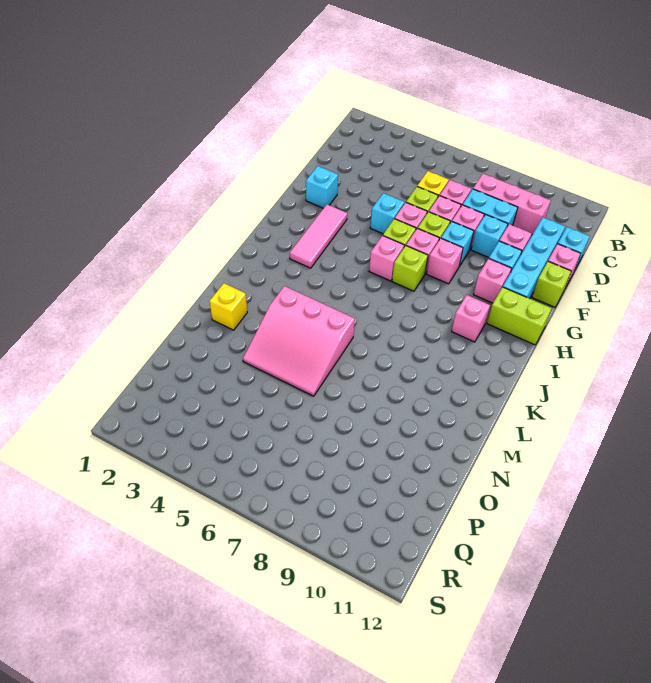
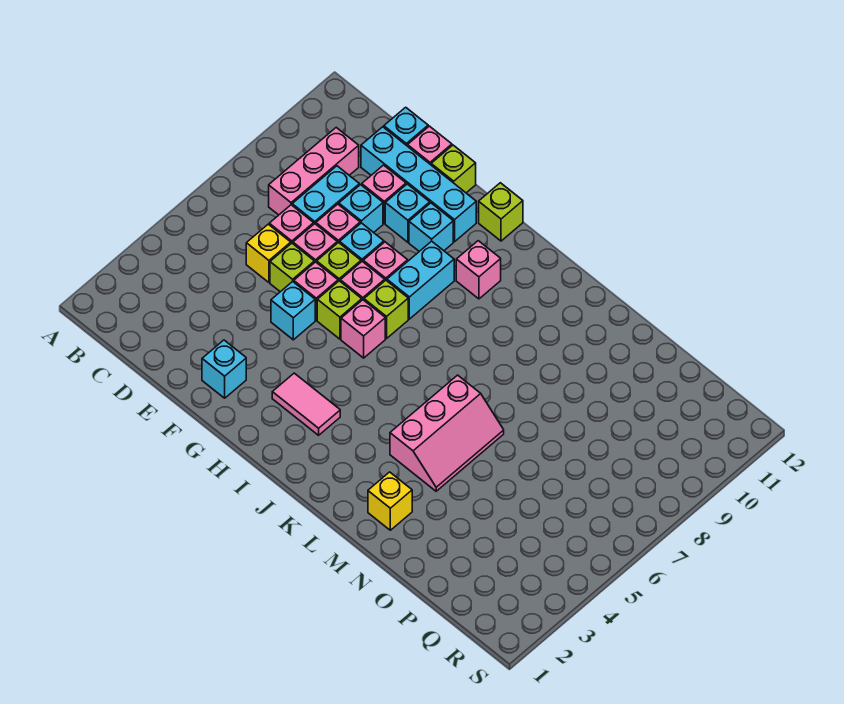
pink tile G3:I3 level 1 -> pink tile H3:I3 level 1
pink brick G10 level 1 -> cyan brick G10 level 1
none -> cyan brick H8:H9 level 1
lime brick H11:H12 level 1 -> lime brick H12 level 1
pink slope L4:N6 level 1 top L -> pink slope L4:M6 level 1 top L

